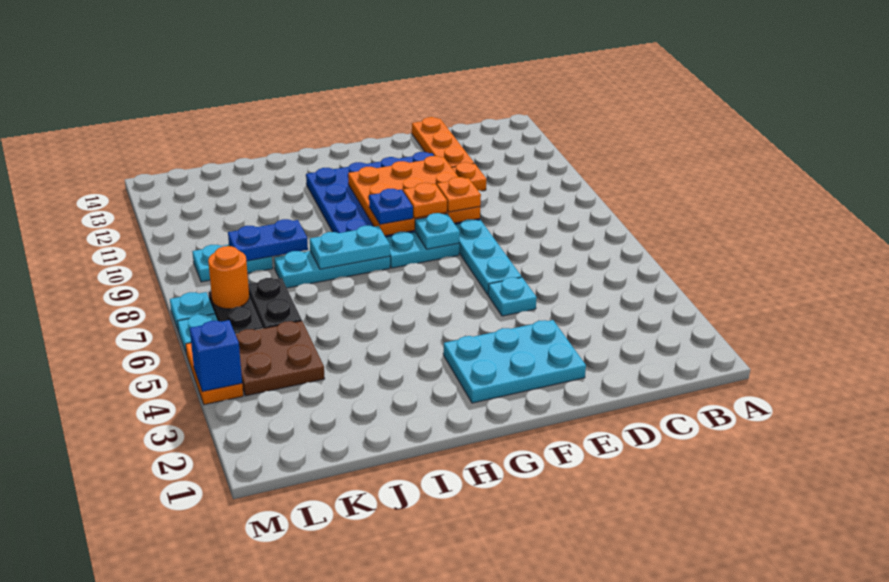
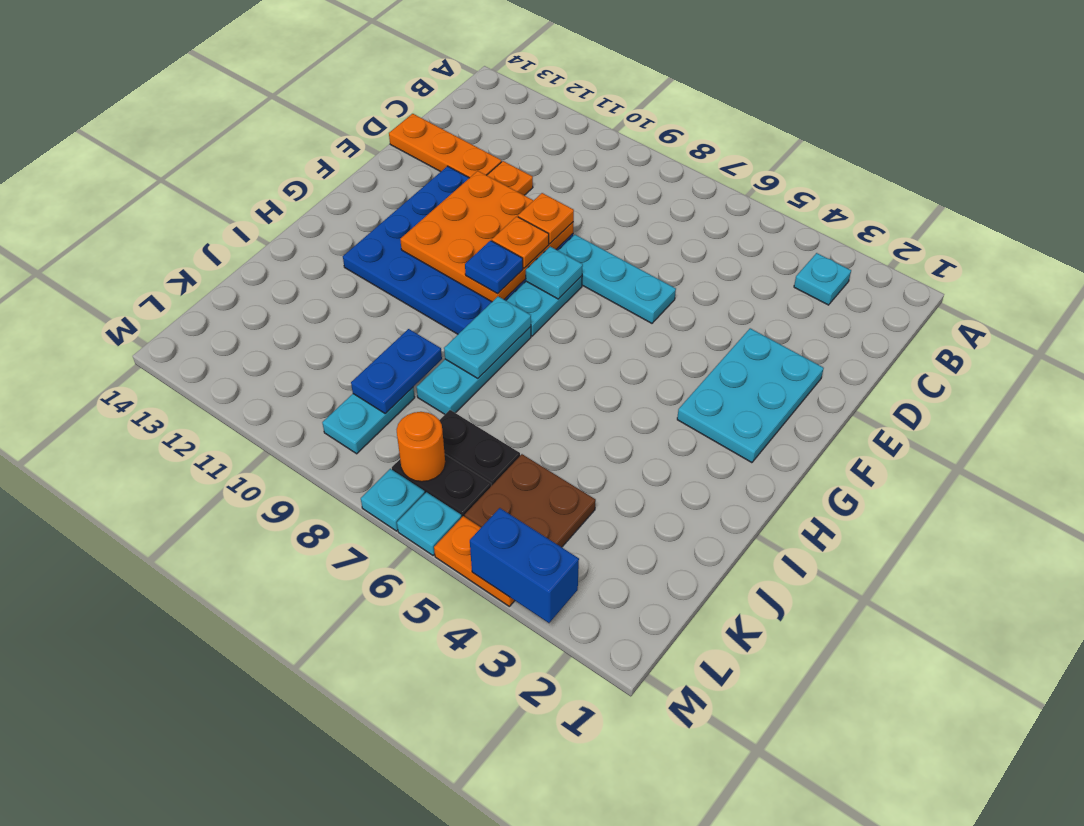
cyan plate E5 level 1 -> cyan plate B3 level 1
blue brick M4 level 2 -> blue brick M3:M4 level 2

